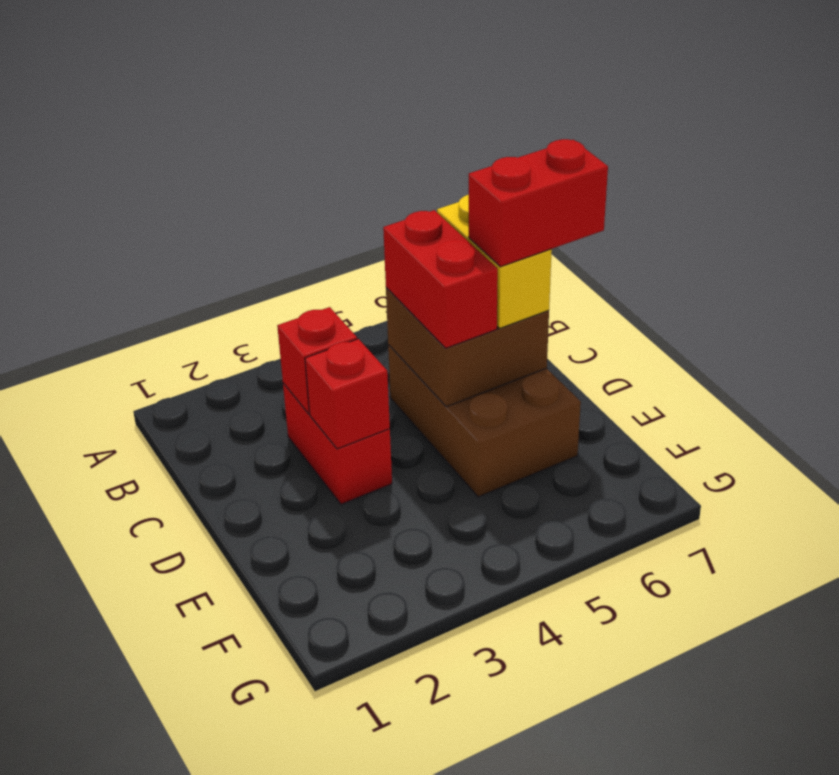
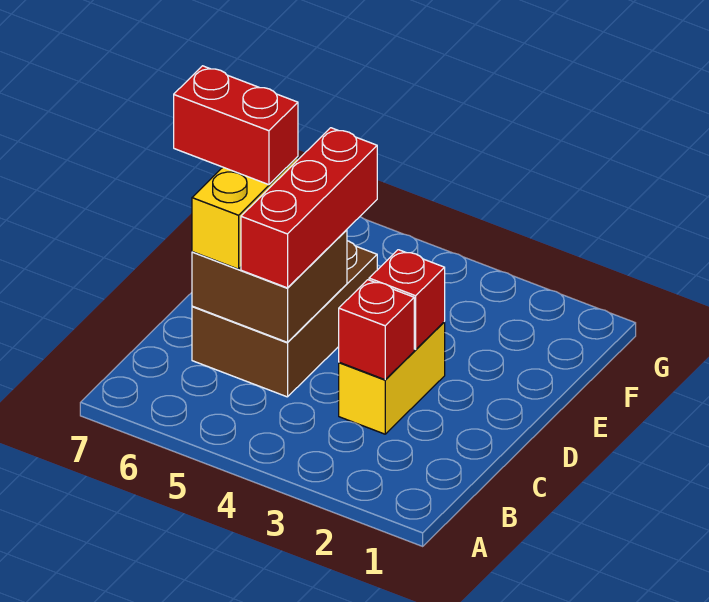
red brick C3:D3 level 1 -> yellow brick C3:D3 level 1
red brick C5:D5 level 3 -> red brick C5:E5 level 3

